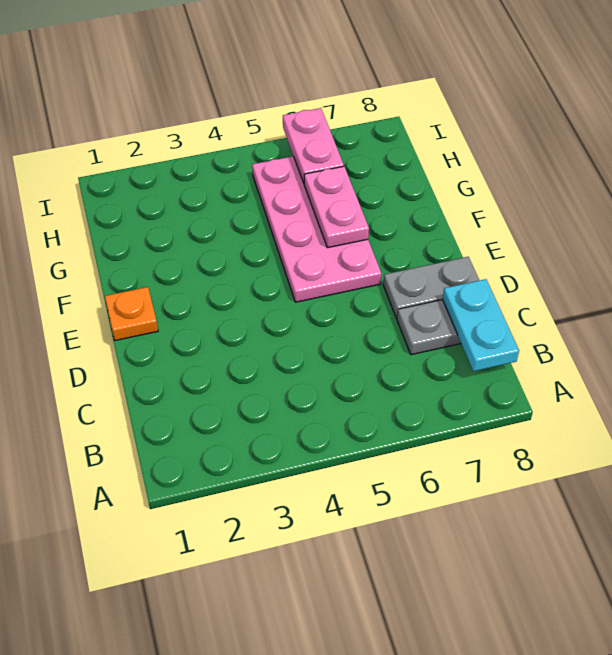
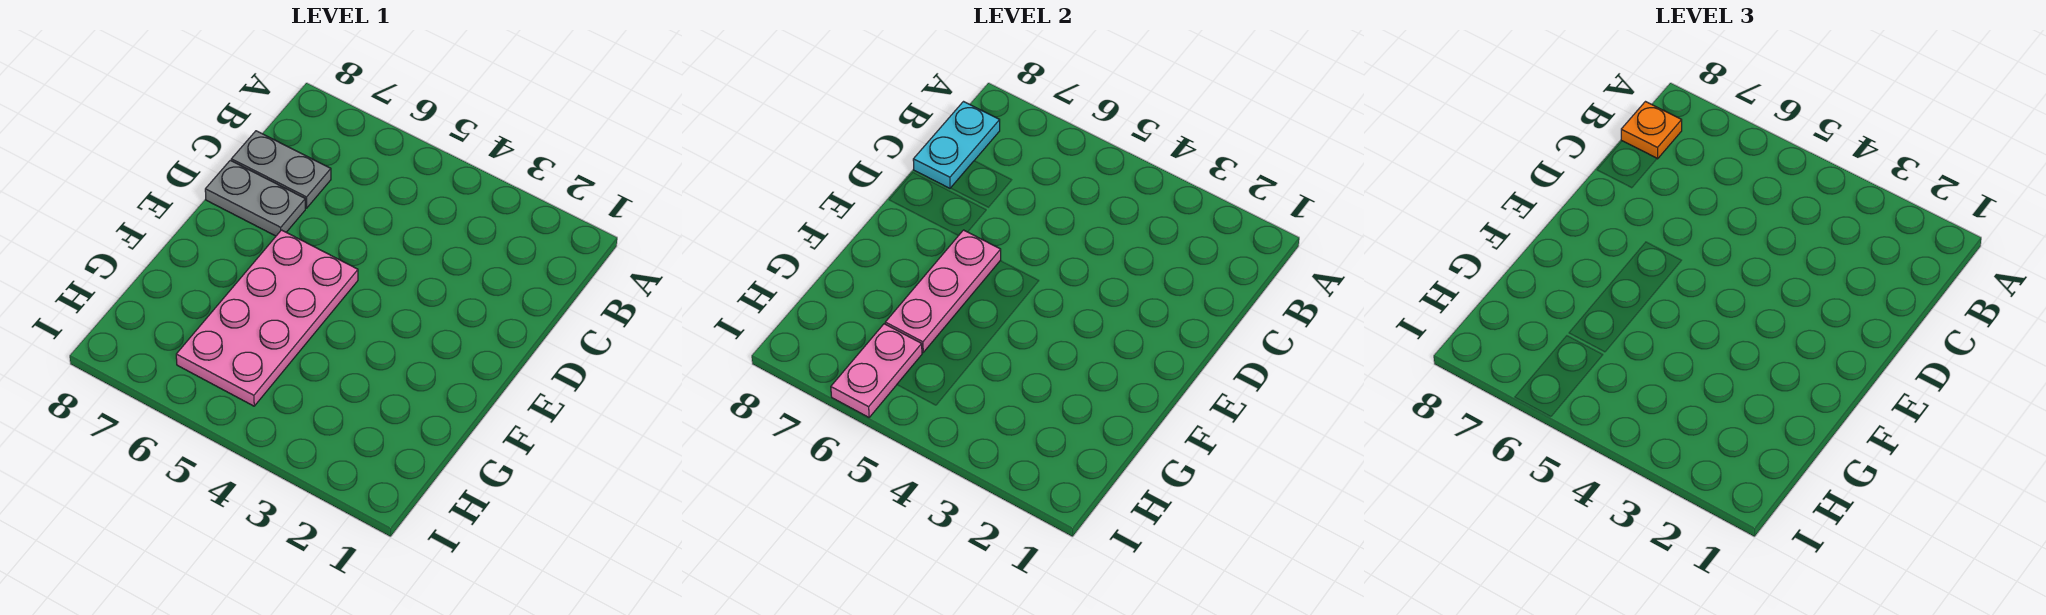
orange plate E1 level 1 -> orange plate B8 level 3
pink plate F6:G6 level 2 -> pink plate E6:G6 level 2

